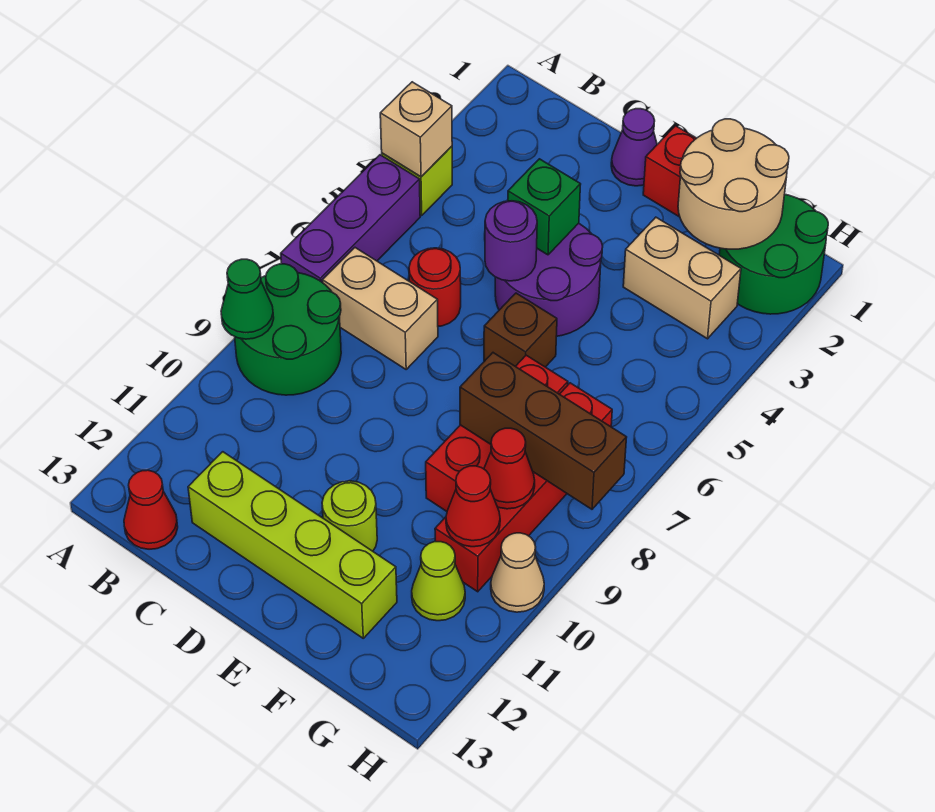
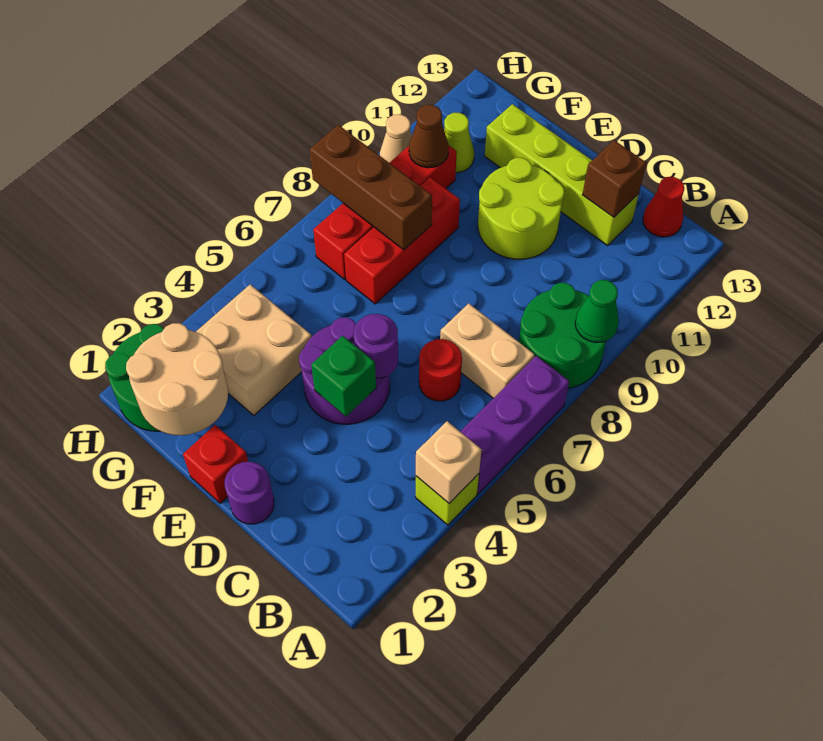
purple cone D1 level 1 -> purple round brick D1 level 1
brown brick E6 level 1 -> brown brick C12 level 2
lime round brick E11 level 1 -> lime round brick D10:E11 level 1
tan brick F3:G3 level 1 -> tan brick F3:G4 level 1
red cone G9 level 2 -> none
red cone G10 level 2 -> brown cone G10 level 2

